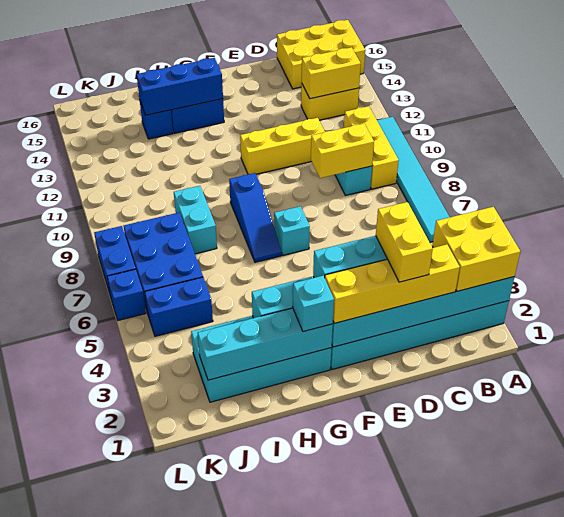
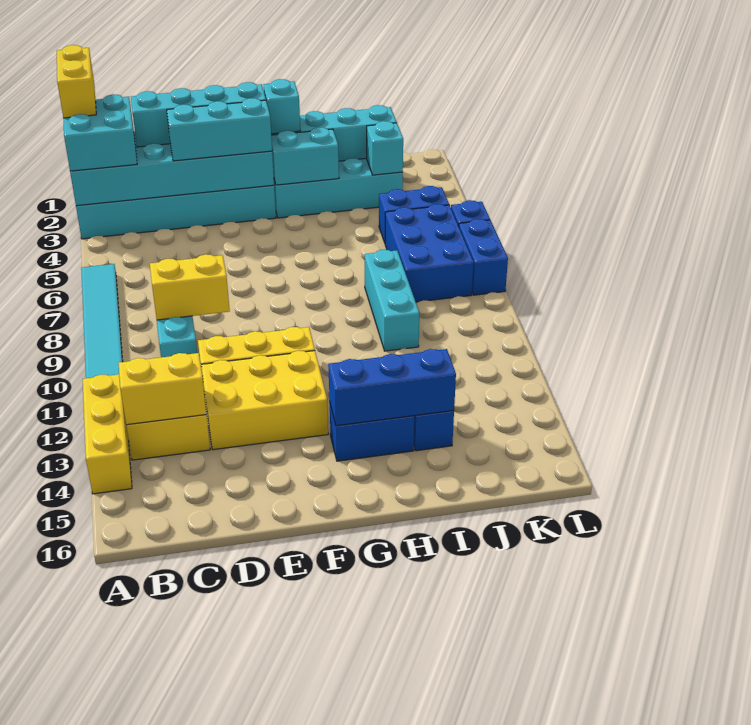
yellow brick A2:B3 level 3 -> cyan brick A2:B3 level 3
yellow brick A15:C16 level 1 -> yellow brick D12:F13 level 1
yellow brick B9:B11 level 1 -> yellow brick A12:A14 level 1
yellow brick C2:F2 level 3 -> cyan brick C2:F2 level 3
yellow brick D2:D3 level 4 -> yellow brick A1:A2 level 4
cyan brick F7 level 1 -> cyan brick J3 level 2
blue slope G7:G9 level 1 top 9 -> none
cyan brick I8:I9 level 1 -> cyan brick I8:I10 level 1

